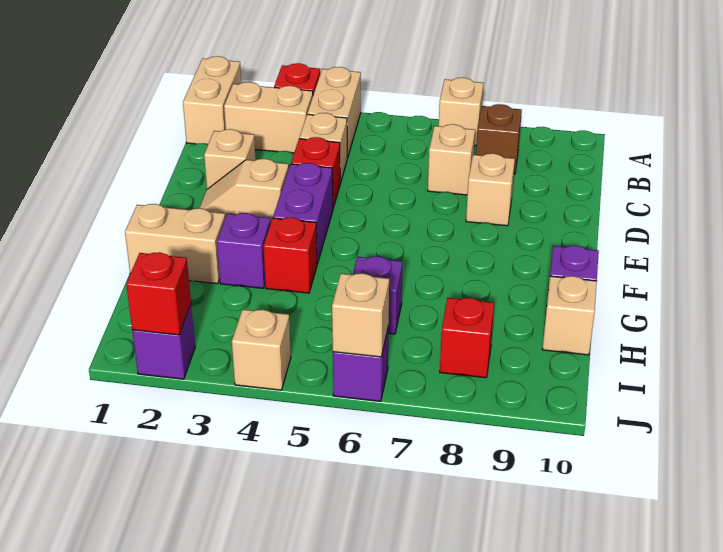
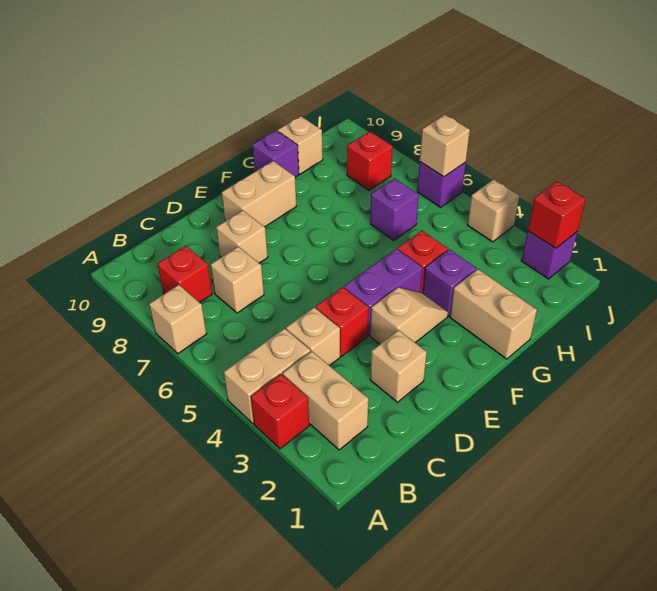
tan brick A1:B1 level 1 -> tan brick E9:F9 level 1
brown brick B8 level 1 -> red brick B8 level 1
tan slope E2:E3 level 1 top 3 -> tan slope E3:F3 level 1 top E

